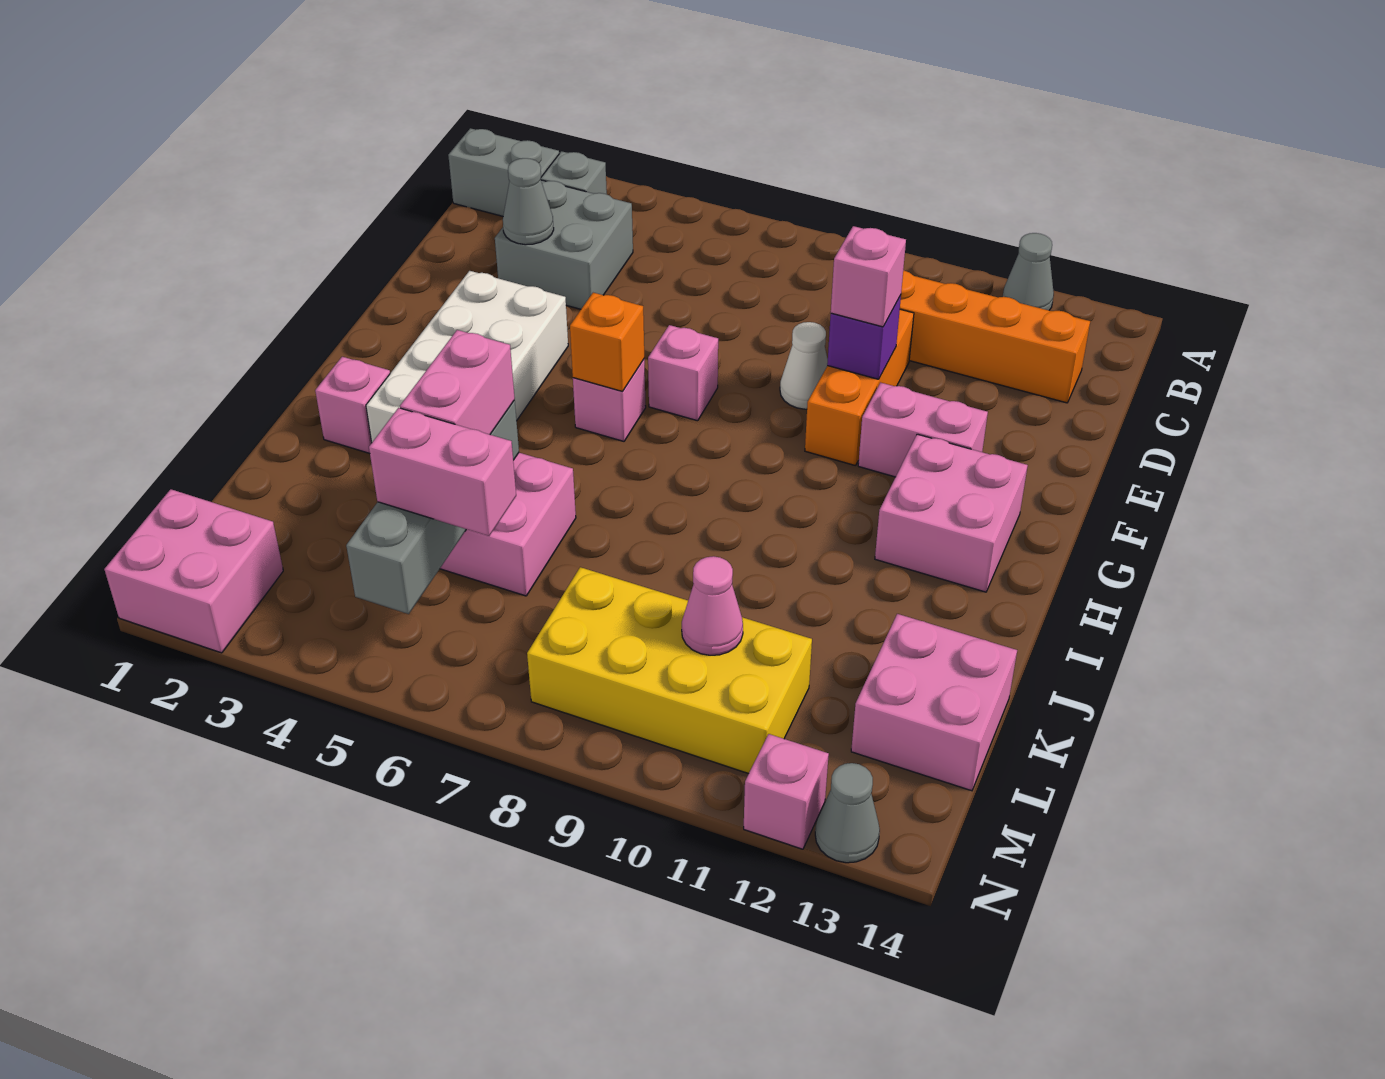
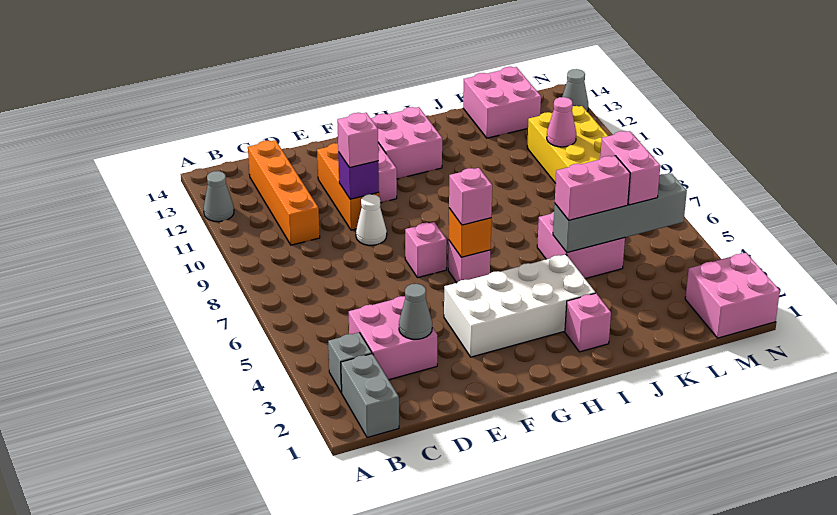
grey brick C3:D4 level 1 -> pink brick C3:D4 level 1
orange brick D10:F10 level 1 -> orange brick E10:E12 level 1
pink brick N12 level 1 -> pink brick G6 level 3

